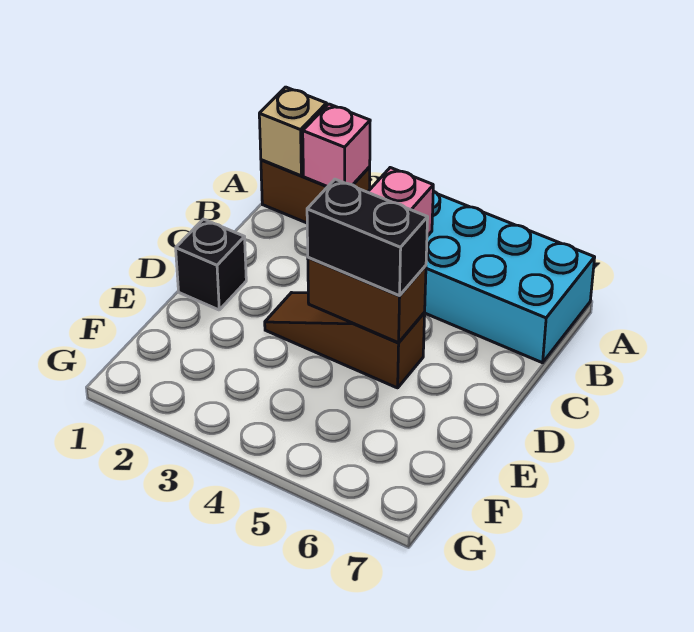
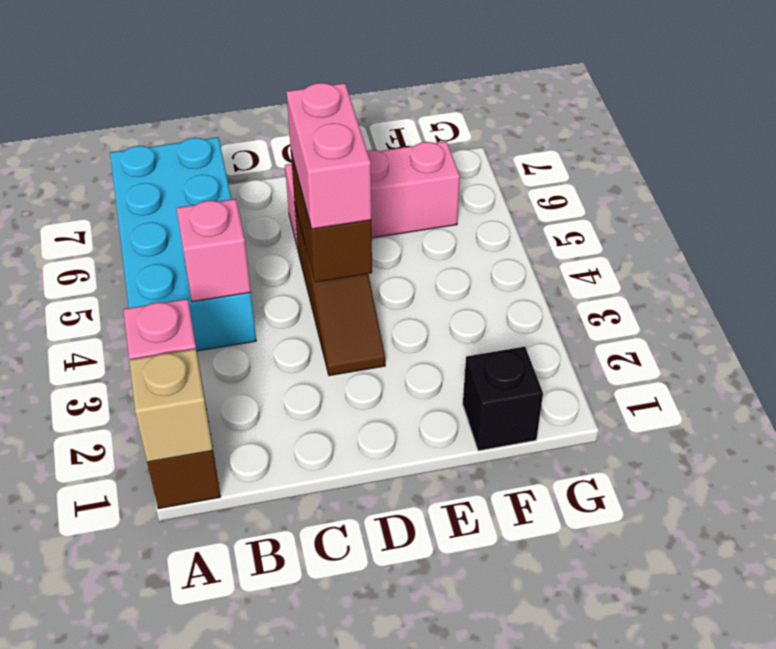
black brick D1 level 1 -> black brick F1 level 1
black brick D4:D5 level 3 -> pink brick D4:D5 level 3
none -> pink brick D6:F6 level 1

